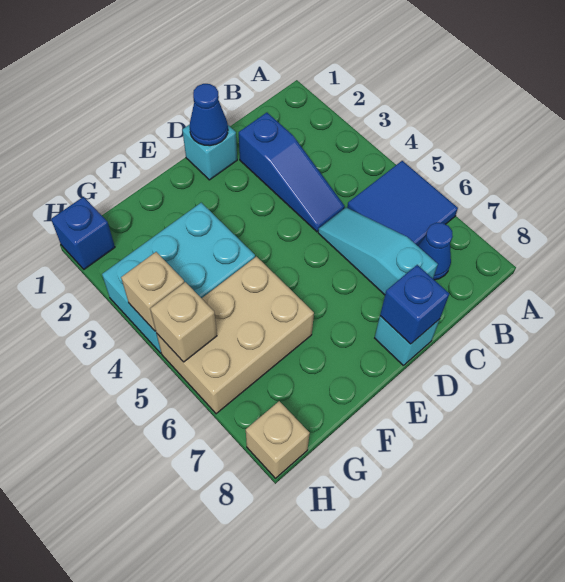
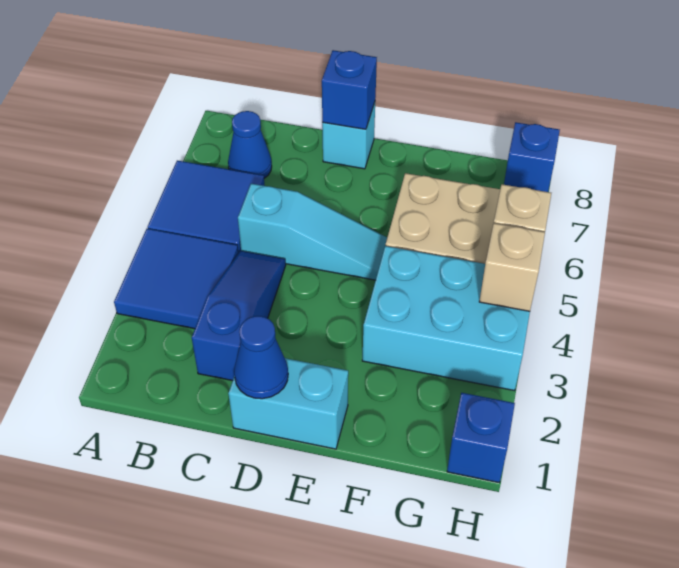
none -> blue tile A3:B4 level 1
cyan slope C5:C7 level 1 top 7 -> cyan slope C5:E5 level 1 top C
cyan brick D1 level 1 -> cyan brick D1:E1 level 1
tan brick H8 level 1 -> blue brick H8 level 1

